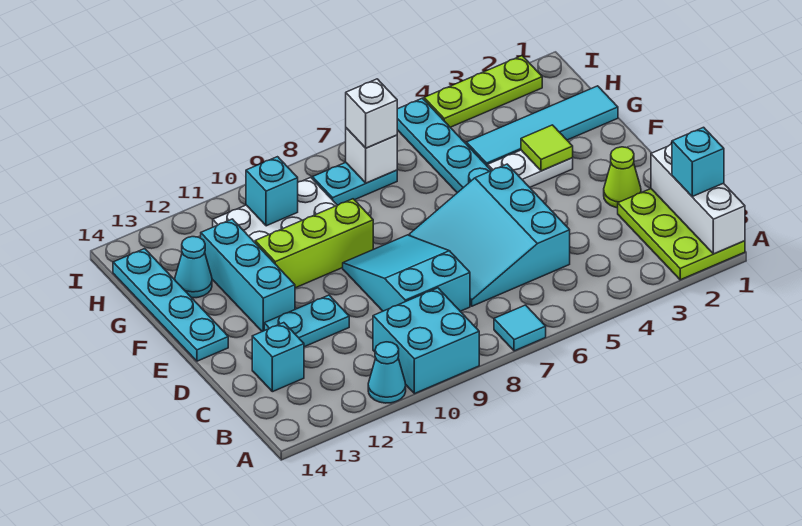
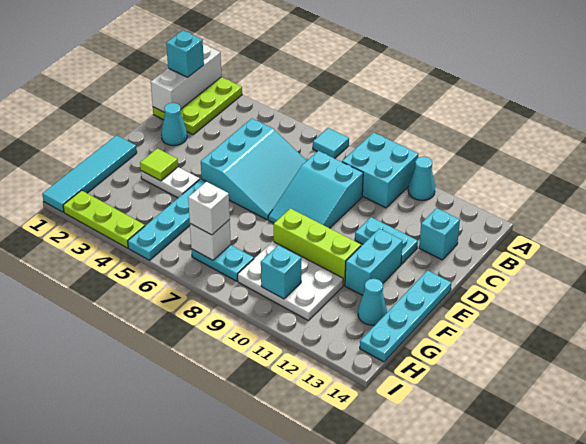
lime cone D2 level 1 -> cyan cone D2 level 1
cyan brick E12:G12 level 1 -> cyan brick E12:F12 level 1
cyan tile G1:G4 level 1 -> cyan tile F1:I1 level 1

